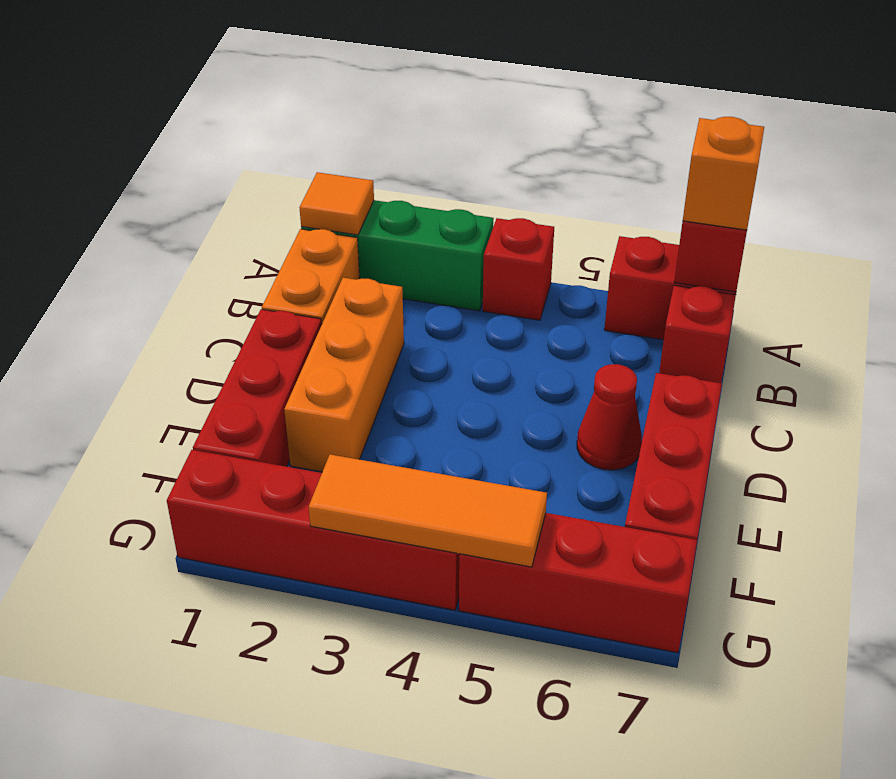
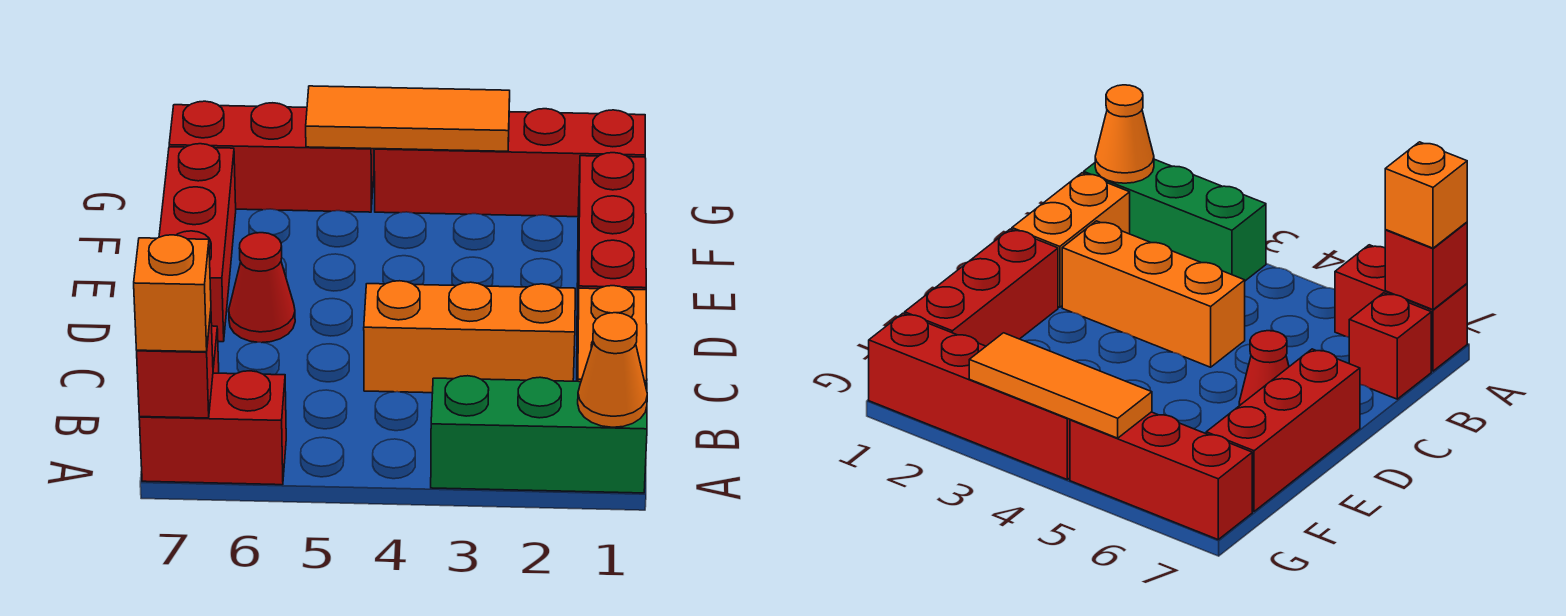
orange tile A1 level 2 -> orange cone A1 level 2
red brick A4 level 1 -> none
orange brick C2:E2 level 1 -> orange brick C2:C4 level 1

